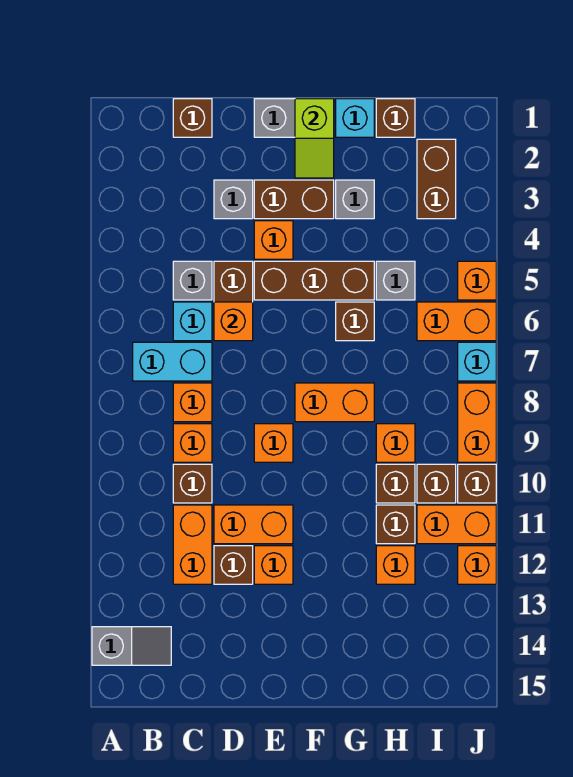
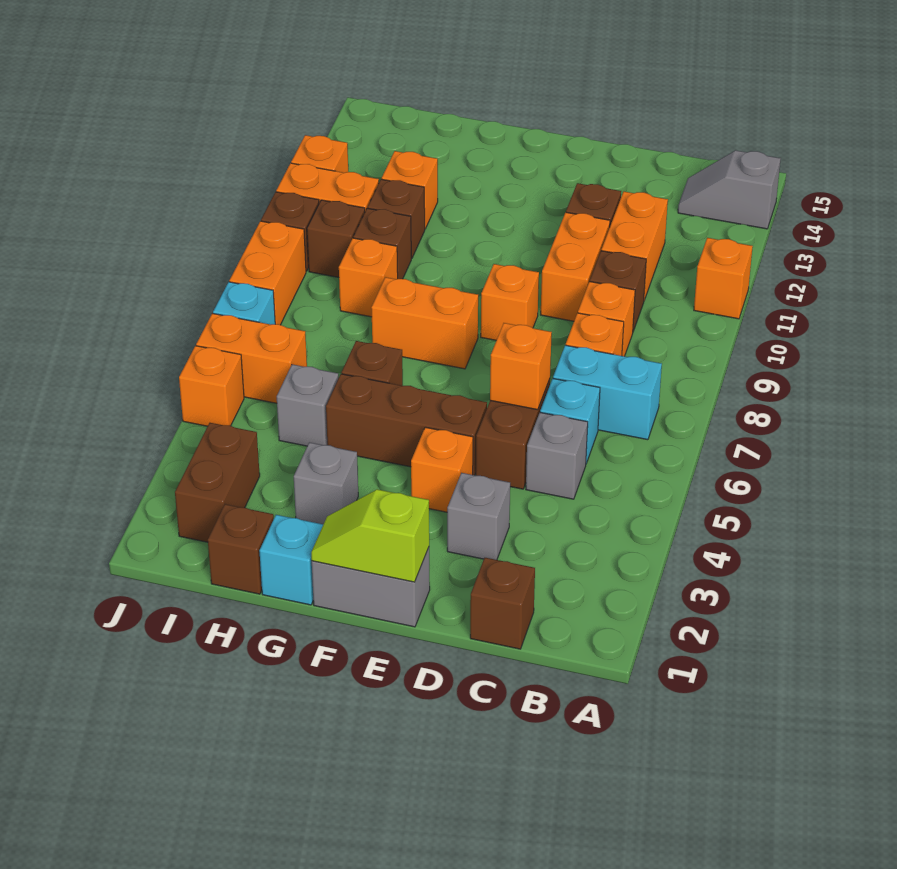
orange brick D11:E11 level 1 -> orange brick D10:D11 level 1
brown brick E3:F3 level 1 -> none
orange brick E12 level 1 -> orange brick A11 level 1
lime slope F1:F2 level 2 top 1 -> lime slope E1:F1 level 2 top E

